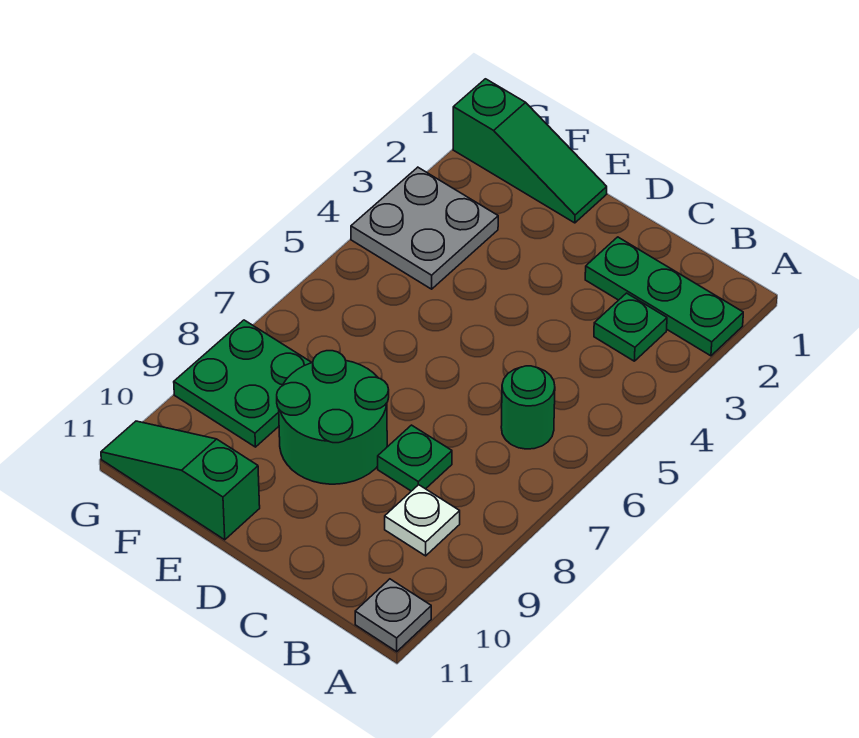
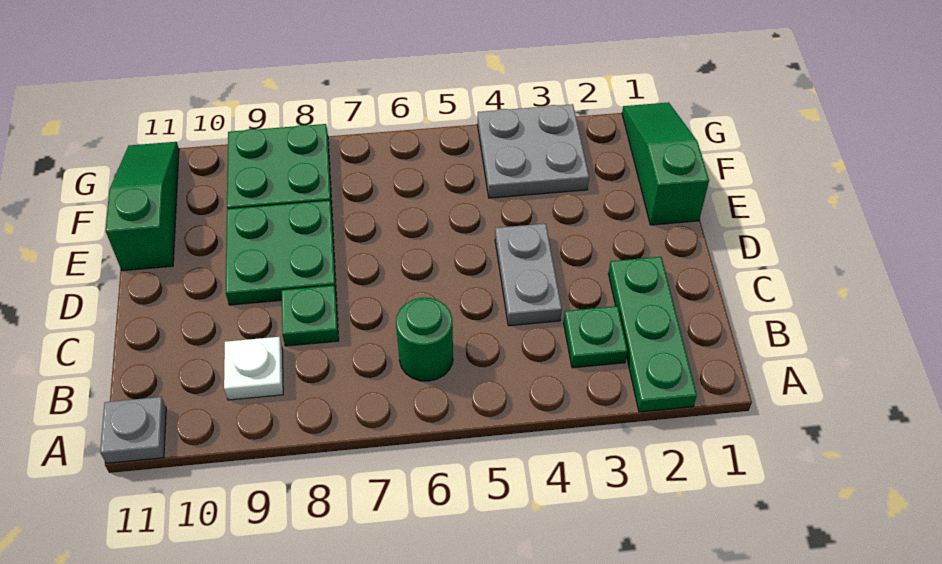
none -> grey plate C4:D4 level 1
green round brick D8:E9 level 1 -> green plate D8:E9 level 1
green slope E1:G1 level 1 top G -> green slope E1:G1 level 1 top E

